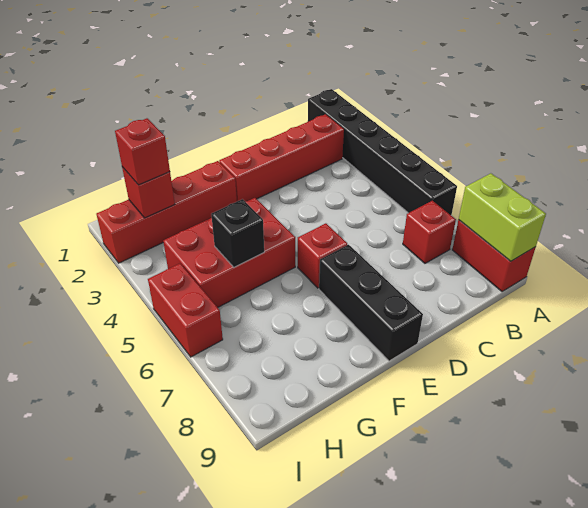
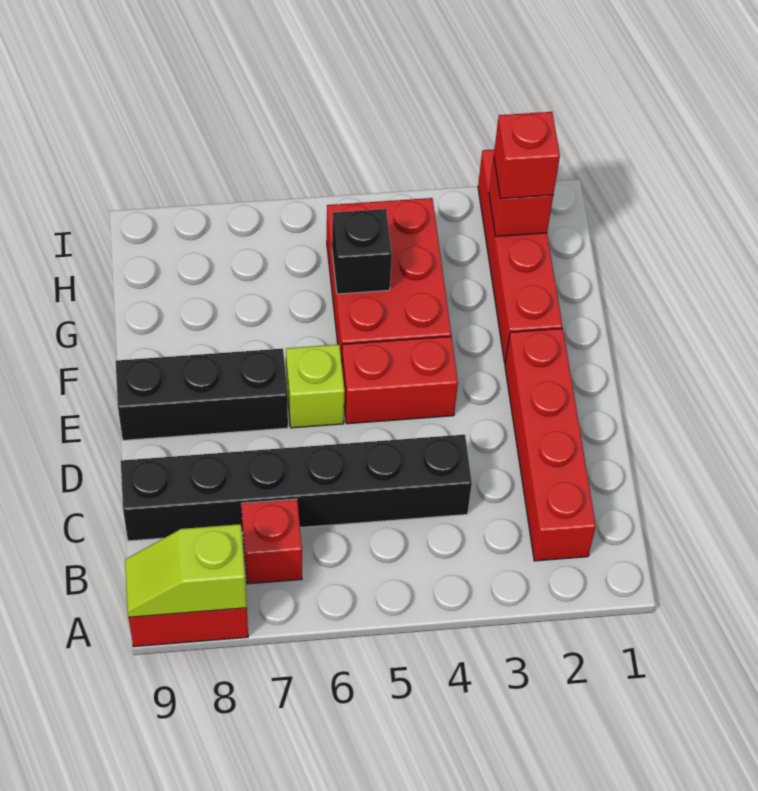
black brick A1:A6 level 1 -> black brick C4:C9 level 1
lime brick A8:A9 level 2 -> lime slope A8:A9 level 2 top 8
red brick E6 level 1 -> lime brick E6 level 1
red brick I5:I6 level 1 -> red brick E4:E5 level 1

